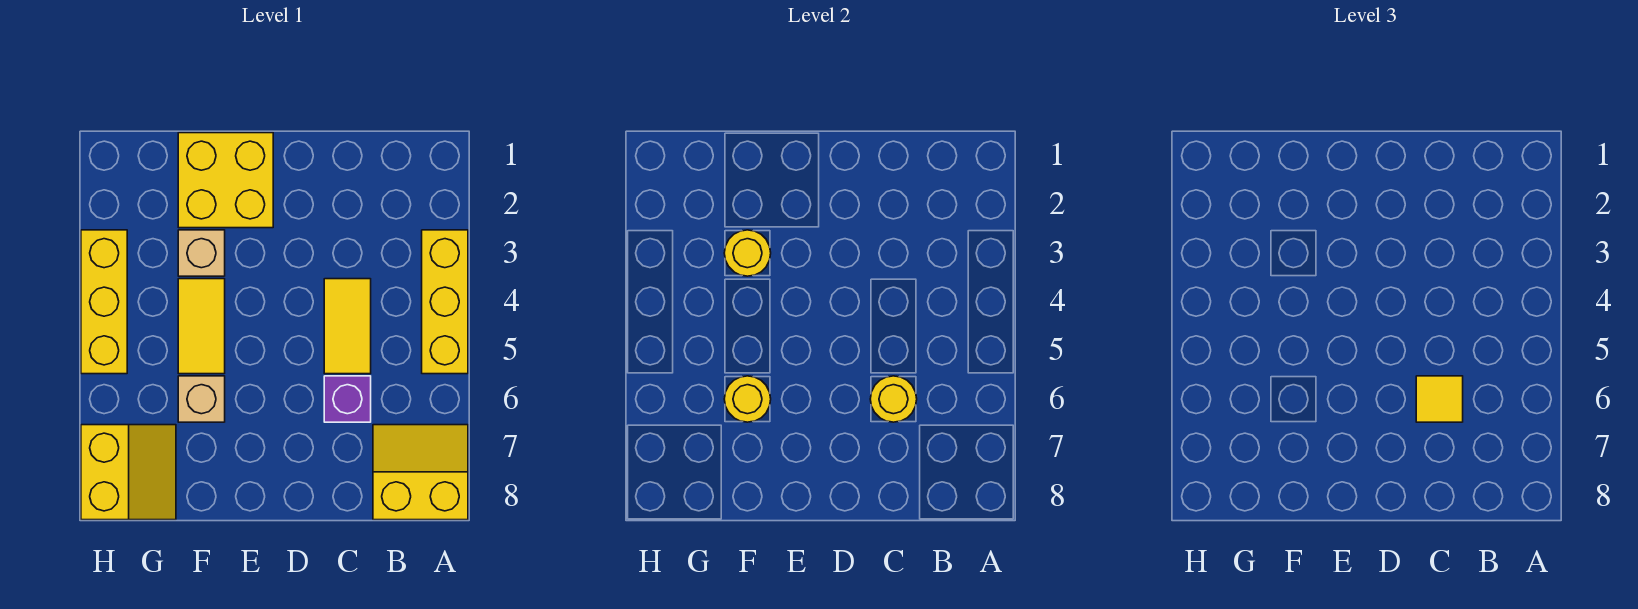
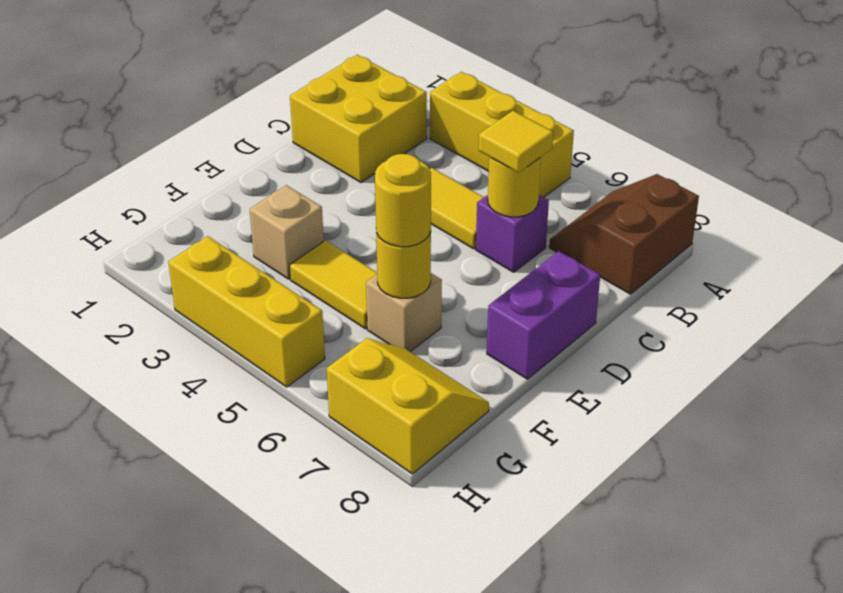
yellow slope A7:B8 level 1 top 8 -> brown slope A7:B8 level 1 top 8
none -> purple brick D8:E8 level 1
yellow brick E1:F2 level 1 -> yellow brick B1:C2 level 1
yellow round brick F3 level 2 -> yellow round brick F6 level 3

